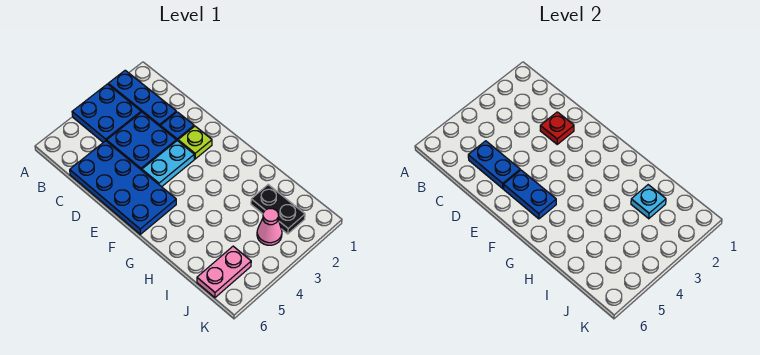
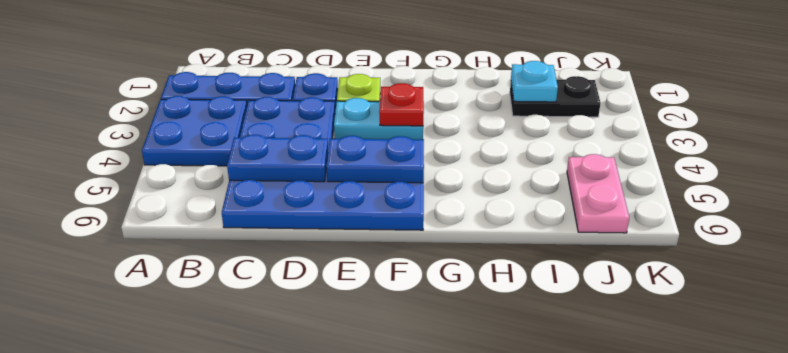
red plate D2 level 2 -> red plate F3 level 2
cyan plate E3:E4 level 1 -> cyan plate E3:F3 level 1
pink cone J3 level 1 -> none

